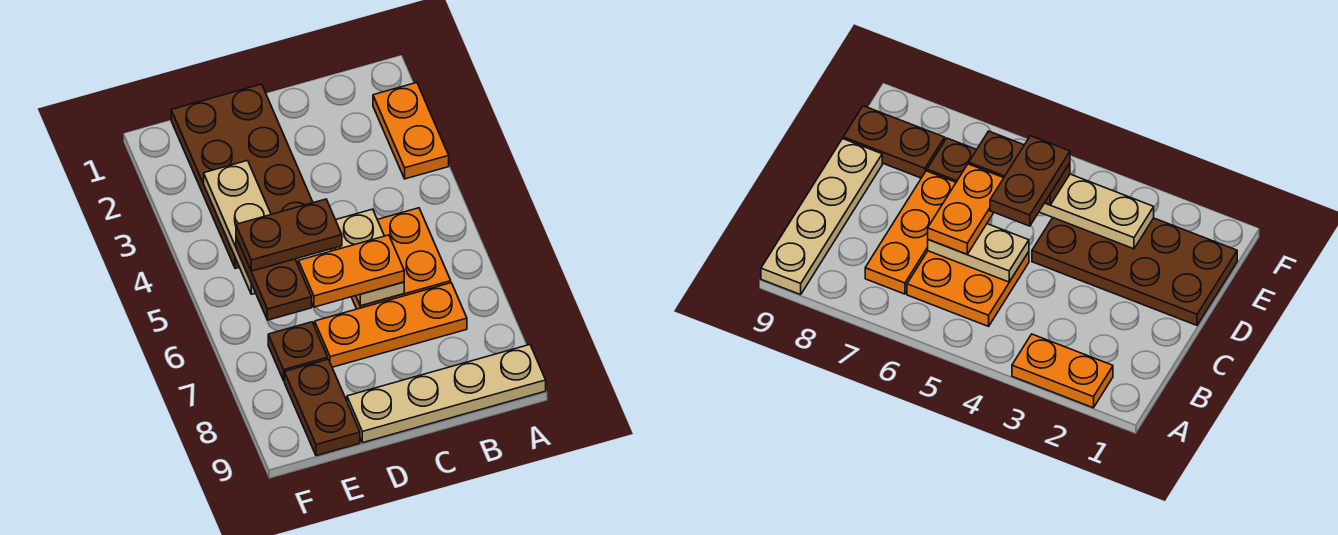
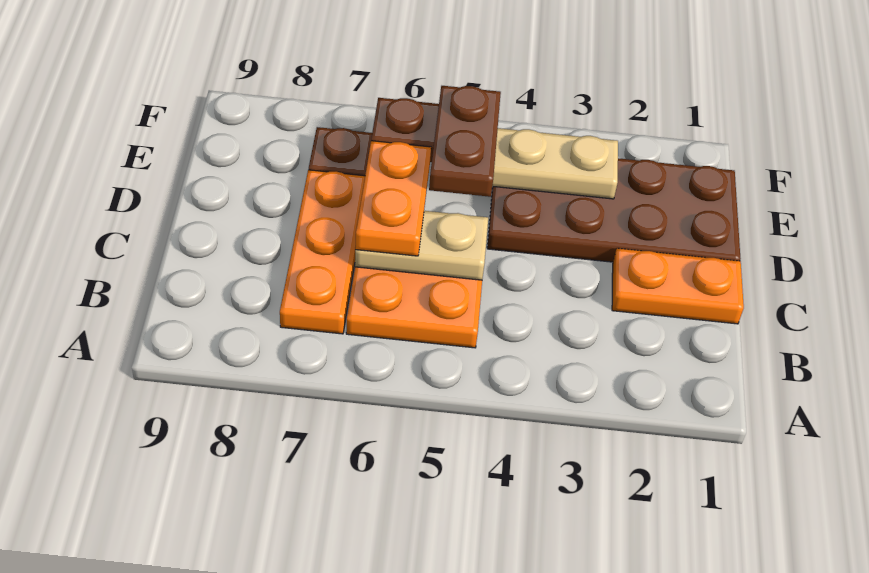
orange plate A2:A3 level 1 -> orange plate C1:C2 level 1
tan plate A9:D9 level 1 -> none
brown plate E8:E9 level 1 -> none

